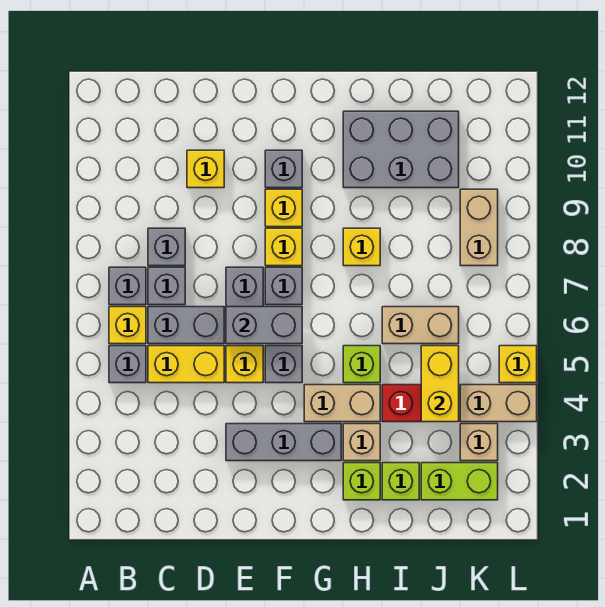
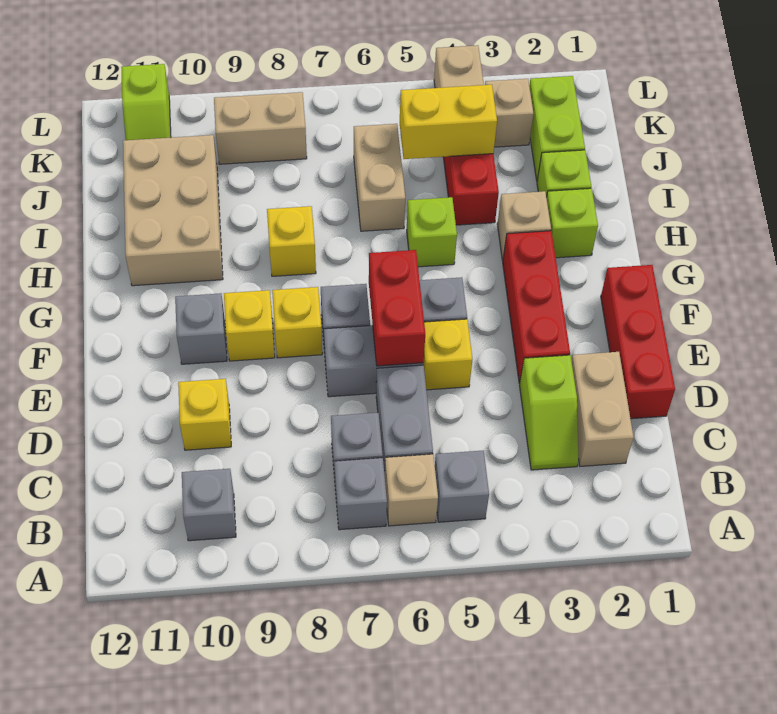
yellow brick B6 level 1 -> tan brick B6 level 1
none -> lime slope C3:D3 level 1 top D
yellow brick C5:D5 level 1 -> none
grey brick C8 level 1 -> grey brick B10 level 1
none -> red brick D1:F1 level 1
grey brick E3:G3 level 1 -> red brick E3:G3 level 1
grey brick E6:F6 level 2 -> red brick E6:F6 level 2
tan brick G4:H4 level 1 -> tan brick C2:D2 level 1
grey brick H10:J11 level 1 -> tan brick H10:J11 level 1
none -> lime slope K11:L11 level 1 top L
yellow brick L5 level 1 -> none

